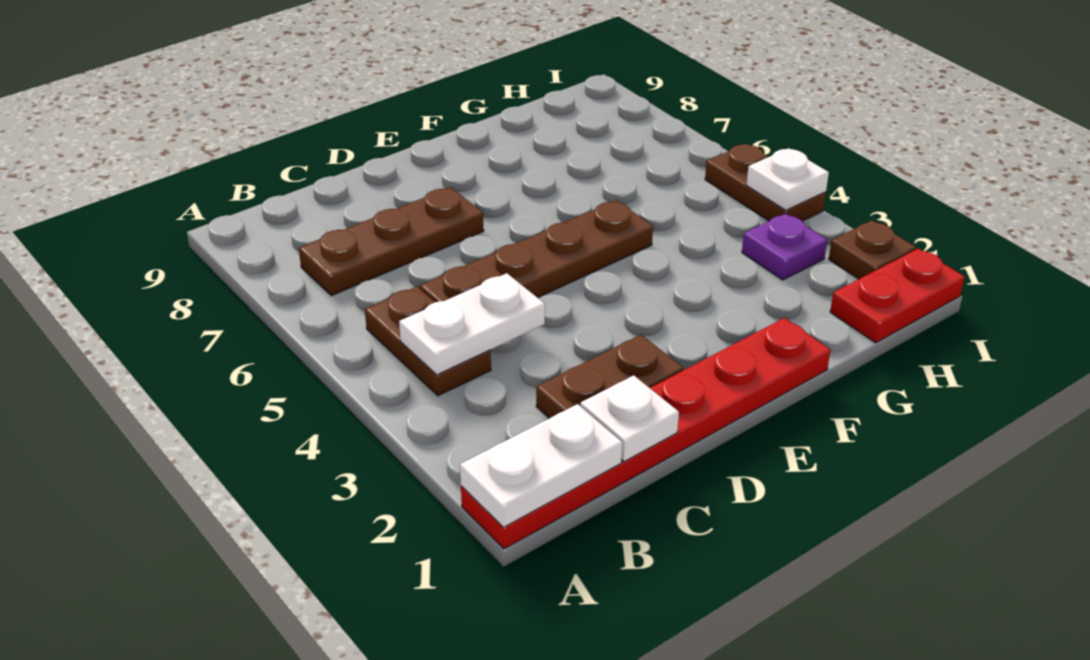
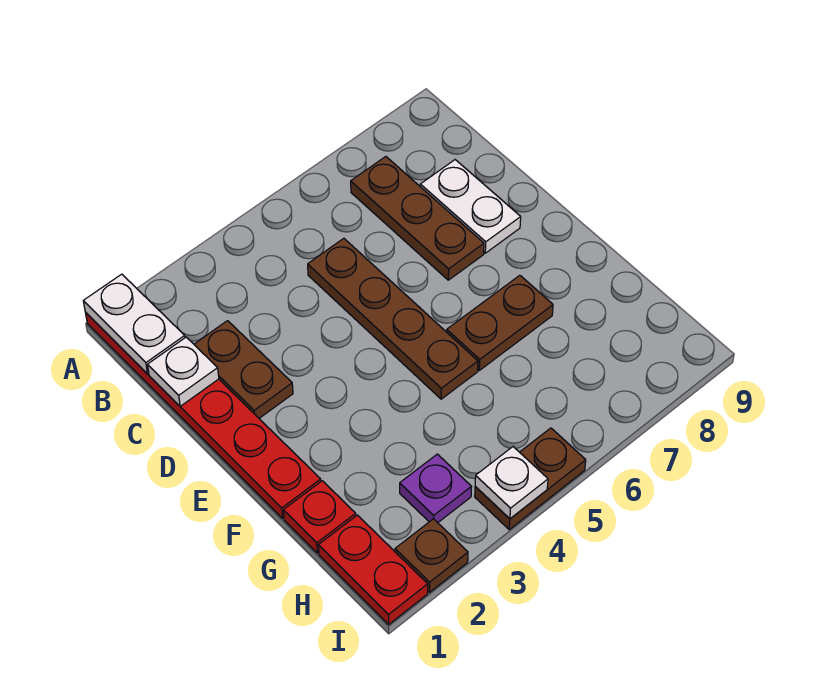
brown plate B4:B5 level 1 -> brown plate F6:F7 level 1
white plate B4:C4 level 2 -> white plate C8:D8 level 1
none -> red plate G1 level 1

